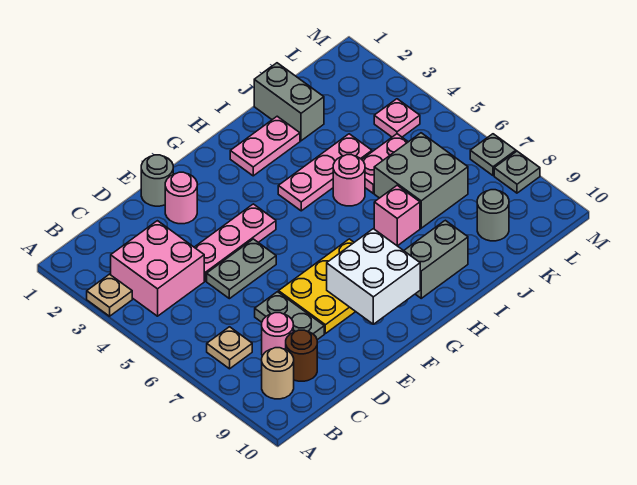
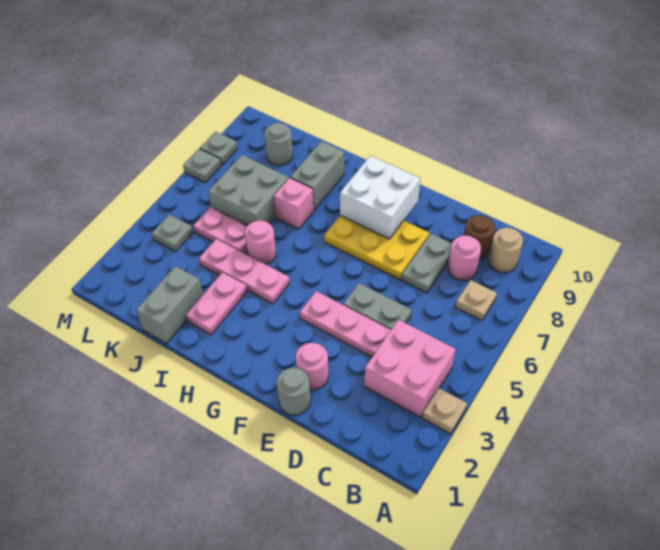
pink plate H2:I2 level 1 -> pink plate I2:I3 level 1
grey brick H9:I9 level 1 -> grey brick I8:I9 level 1
pink plate L4 level 1 -> grey plate L4 level 1

